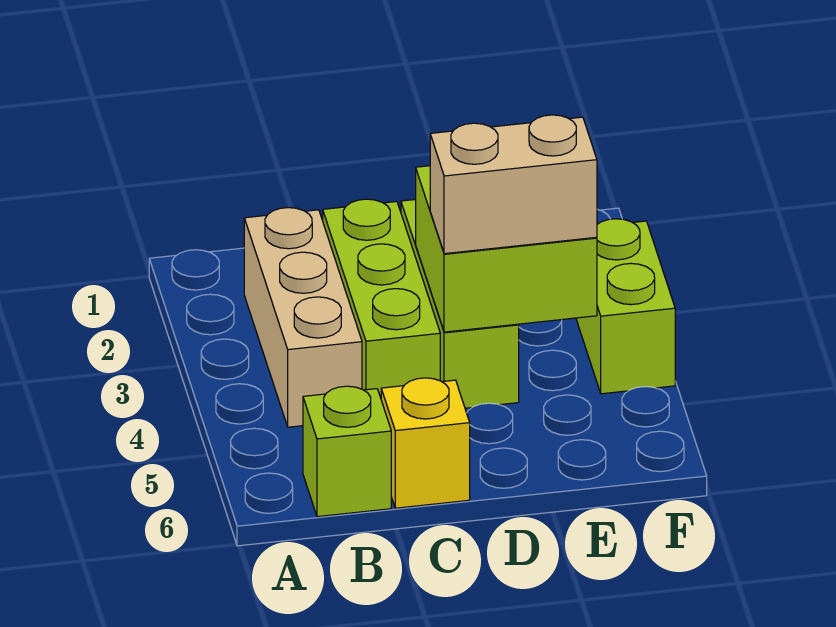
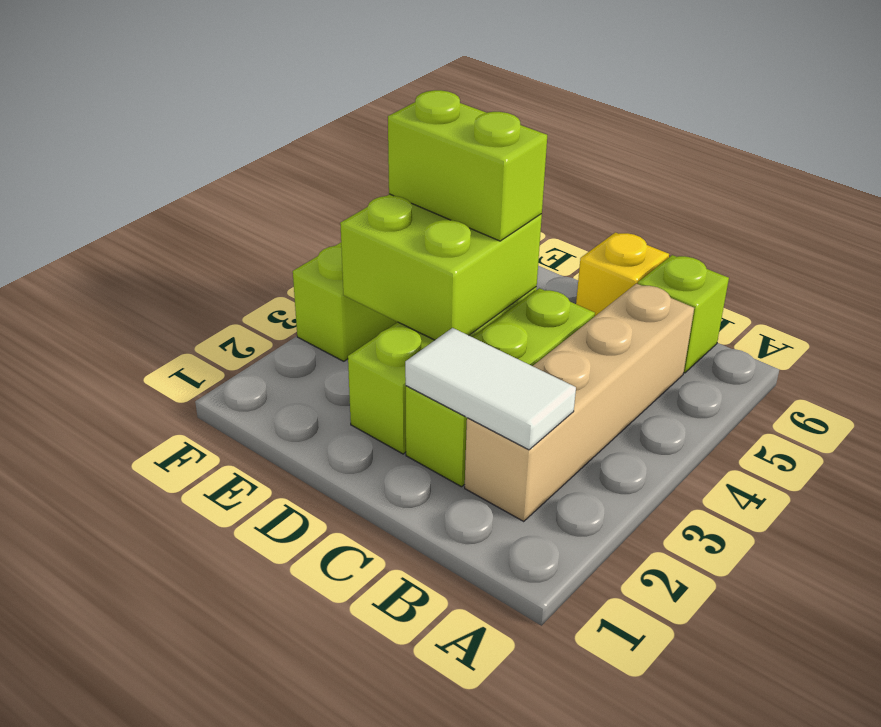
tan brick B2:B4 level 1 -> tan brick B2:B5 level 1
none -> white tile B2:C2 level 2
tan brick D4:E4 level 3 -> lime brick D4:E4 level 3

